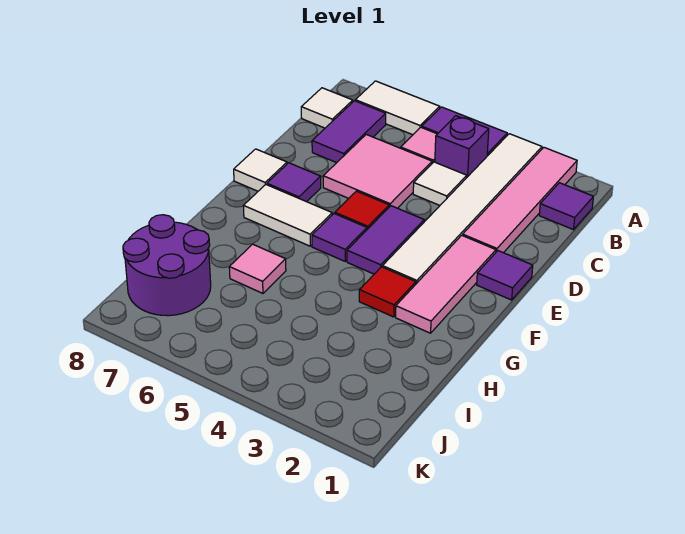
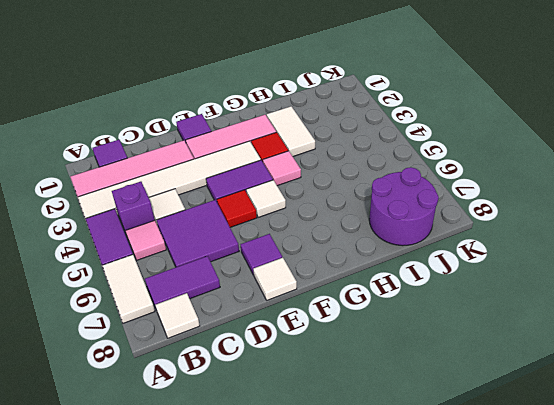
pink tile C5:D6 level 1 -> purple tile C5:D6 level 1
purple tile F5 level 1 -> white tile F5 level 1
white tile F6:F7 level 1 -> white tile H2:H3 level 1
pink tile H6 level 1 -> pink tile G4 level 1

